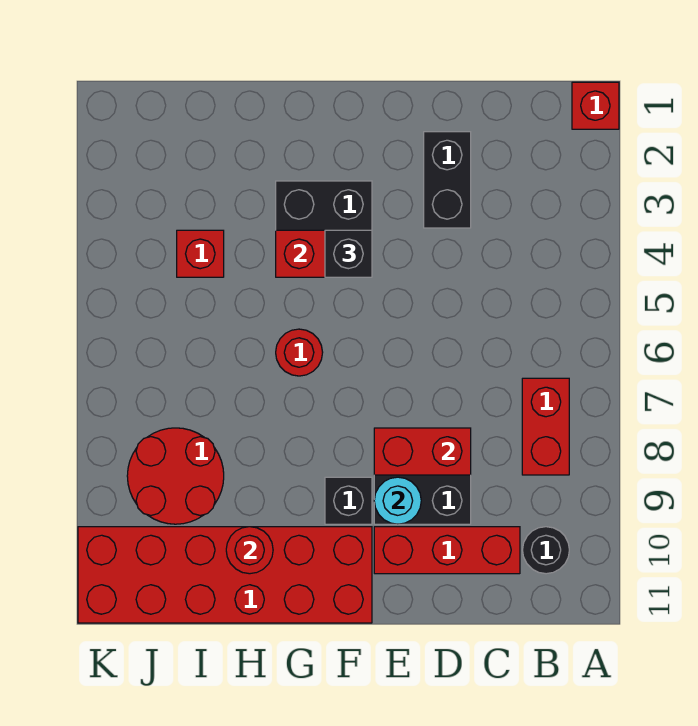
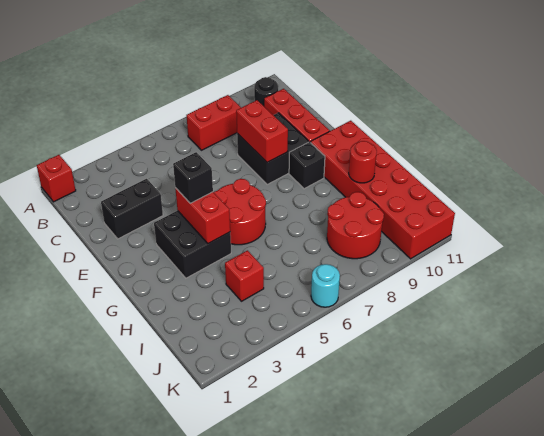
cyan round brick E9 level 2 -> cyan round brick K6 level 1
red round brick G6 level 1 -> red round brick F5:G6 level 1

